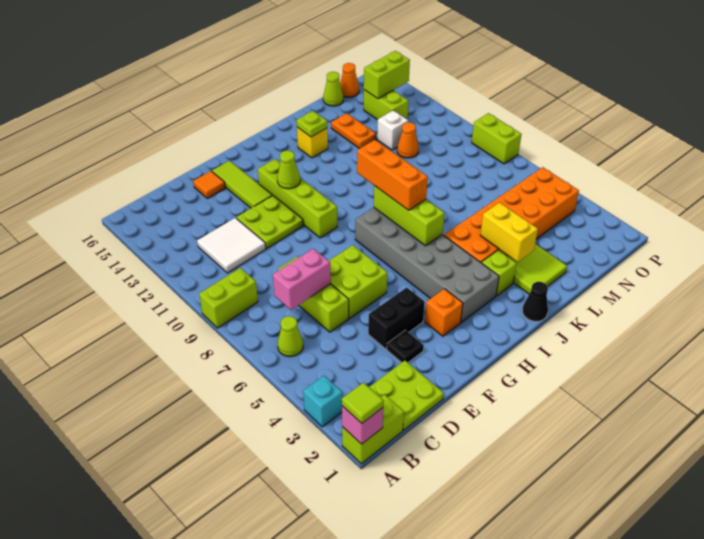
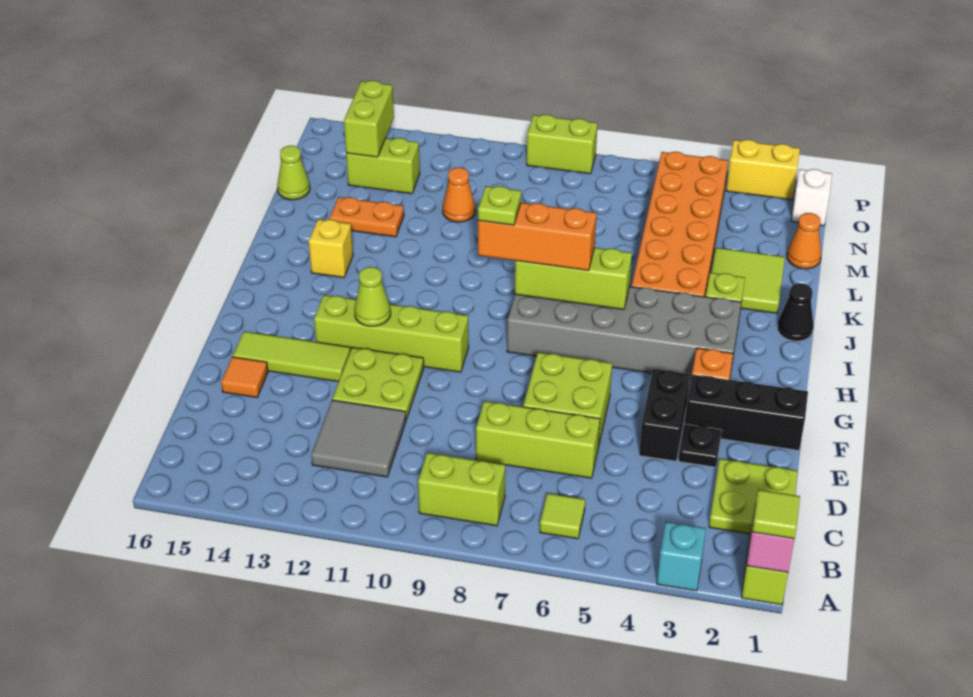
lime brick A9:B9 level 1 -> lime brick B8:B9 level 1
lime cone B6 level 1 -> lime tile B6 level 1
pink brick C7:D7 level 2 -> none
white tile C11:D12 level 1 -> grey tile C11:D12 level 1
none -> black brick F1:F3 level 1
lime plate J14 level 2 -> lime plate I9 level 4
yellow brick K3:K4 level 2 -> yellow brick P2:P3 level 1
white brick M12 level 1 -> white brick O1 level 1
orange cone N16 level 1 -> orange cone M1 level 1

